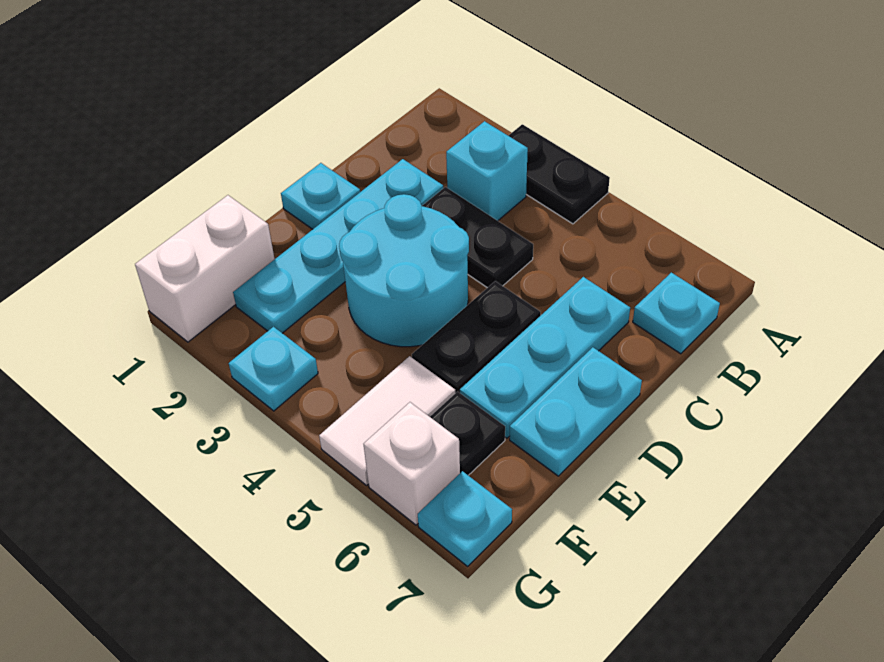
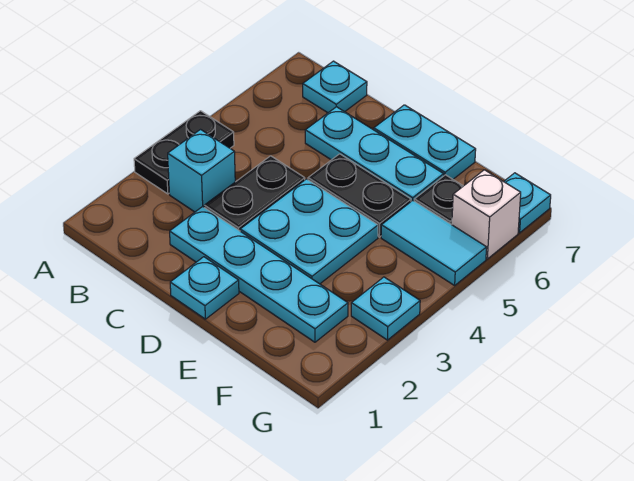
cyan round brick D3:E4 level 1 -> cyan plate D3:E4 level 1
white brick F1:G1 level 1 -> none
white tile F5:G5 level 1 -> cyan tile F5:G5 level 1

